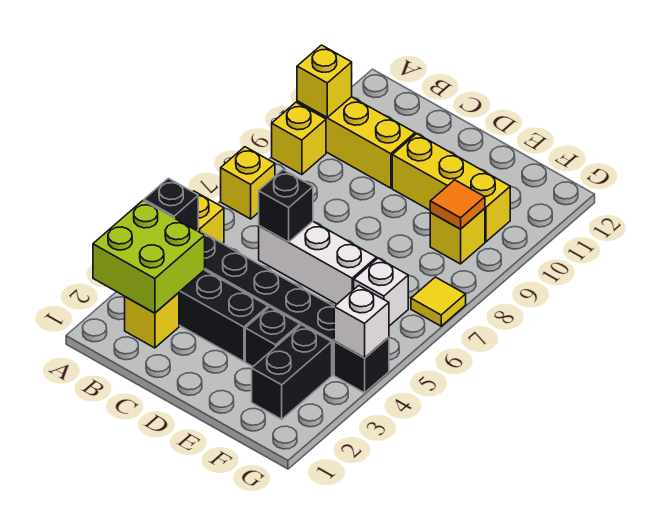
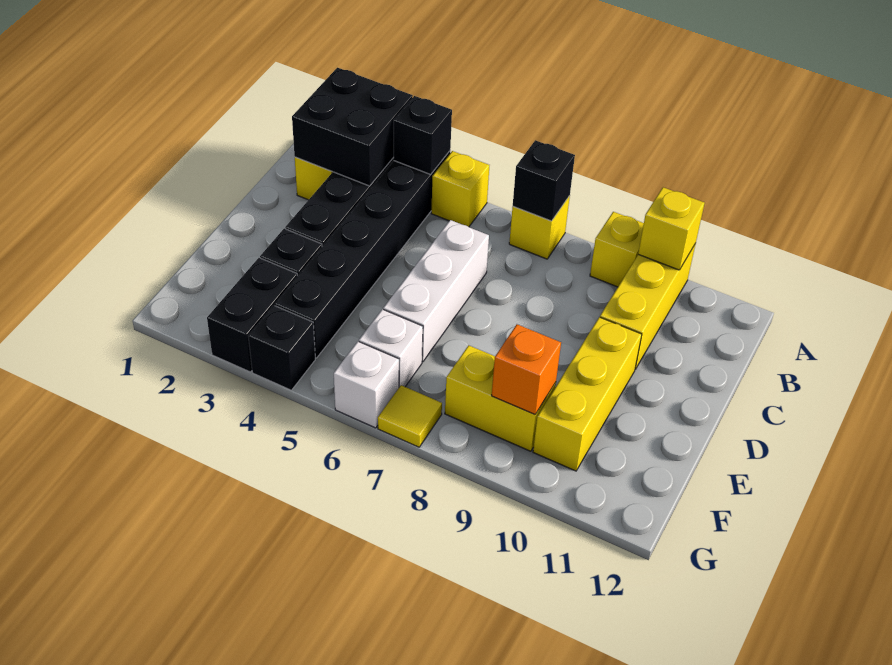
lime brick A2:B3 level 2 -> black brick A2:B3 level 2
black brick C6 level 2 -> black brick A7 level 2
black brick F2:F3 level 1 -> black brick F3:G3 level 1
yellow brick F9 level 1 -> yellow brick F8:F9 level 1
orange tile F9 level 2 -> orange brick F9 level 2
white brick G4 level 2 -> white brick G6 level 1

